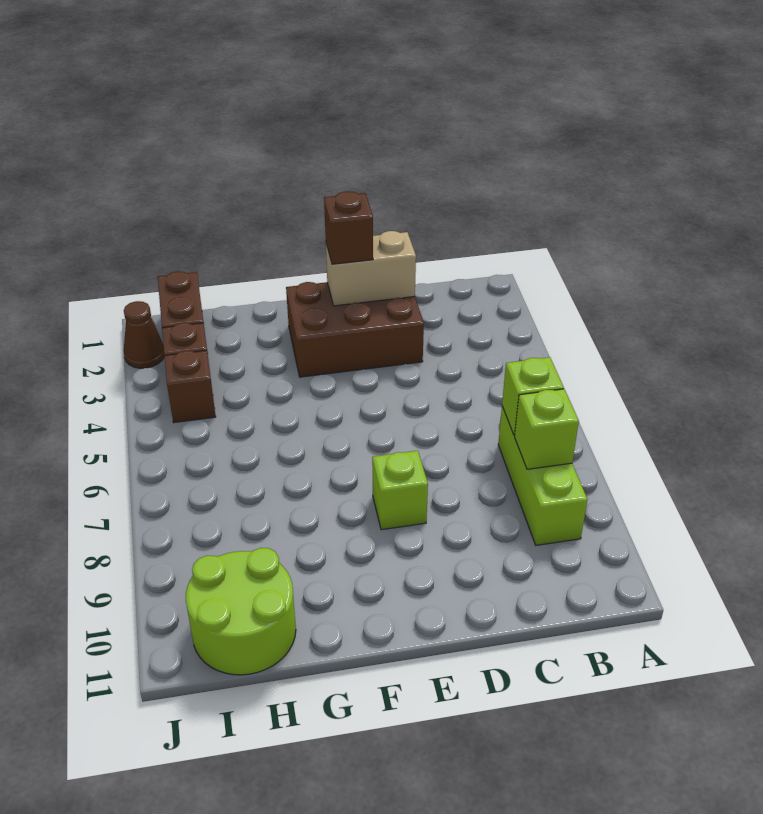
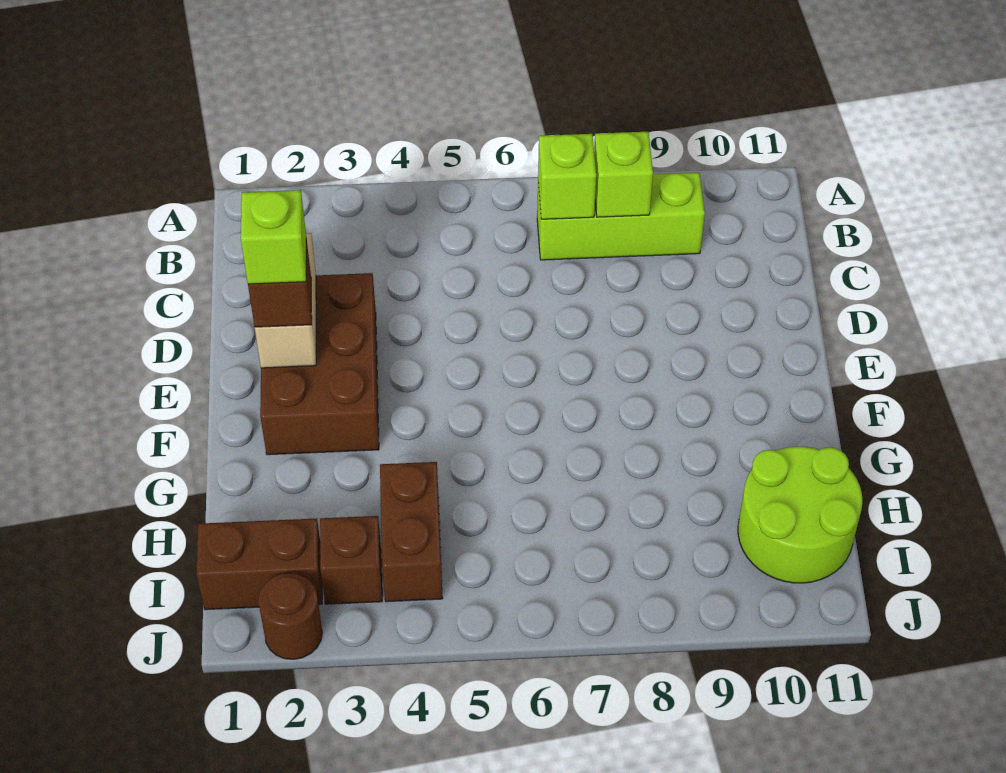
lime brick E8 level 1 -> lime brick E2 level 4
brown brick I4 level 1 -> brown brick H4:I4 level 1
brown cone J2 level 1 -> brown round brick J2 level 1

